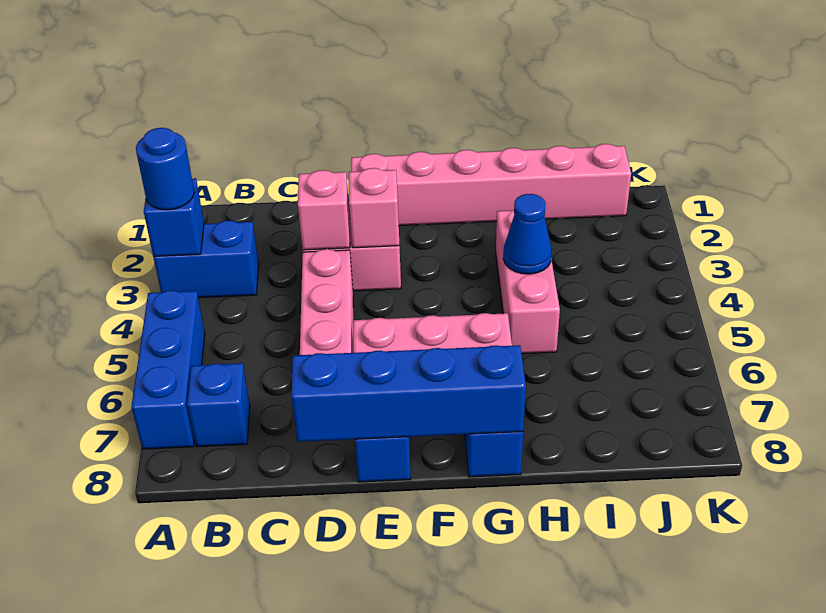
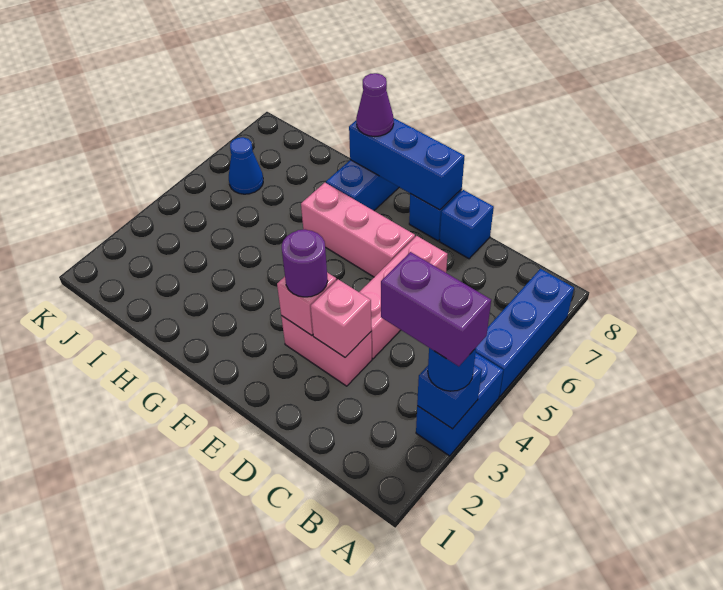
blue brick A3:B3 level 1 -> blue brick A3:A4 level 1
none -> purple brick A3:B3 level 4
blue brick B7 level 1 -> blue brick D8 level 1
blue brick D8:G8 level 2 -> blue brick E8:G8 level 2
pink brick E1:J1 level 1 -> none
none -> purple round brick E3 level 3
none -> purple cone G8 level 3
pink brick H3:H5 level 1 -> none
blue cone H4 level 2 -> blue cone J6 level 1

